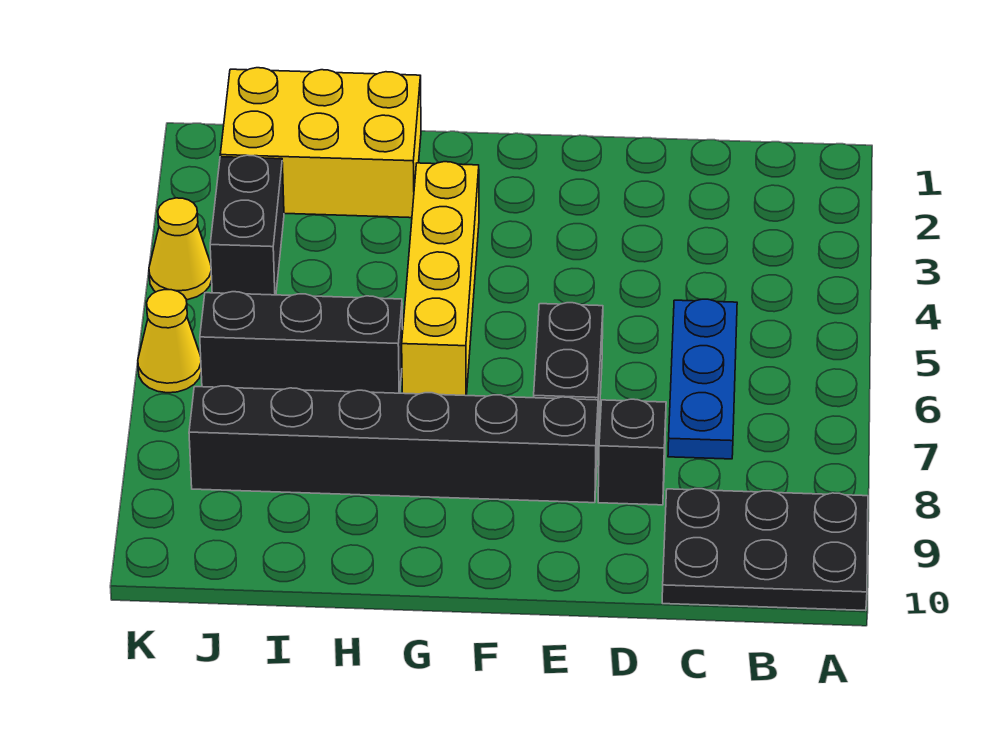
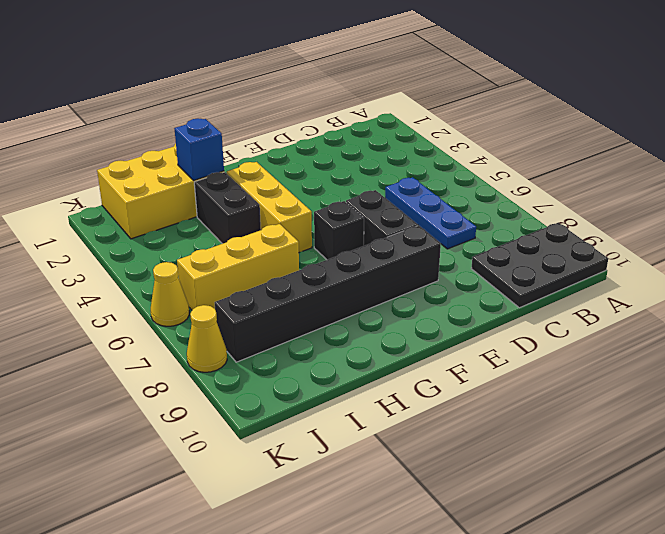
black brick D8 level 1 -> black brick F6 level 1
yellow brick G3:G6 level 1 -> yellow brick G3:G5 level 1
none -> blue brick H2 level 2
black brick H6:J6 level 1 -> yellow brick H6:J6 level 1
black brick J3:J4 level 1 -> black brick H3:H4 level 1
yellow cone K4 level 1 -> yellow cone K8 level 1

